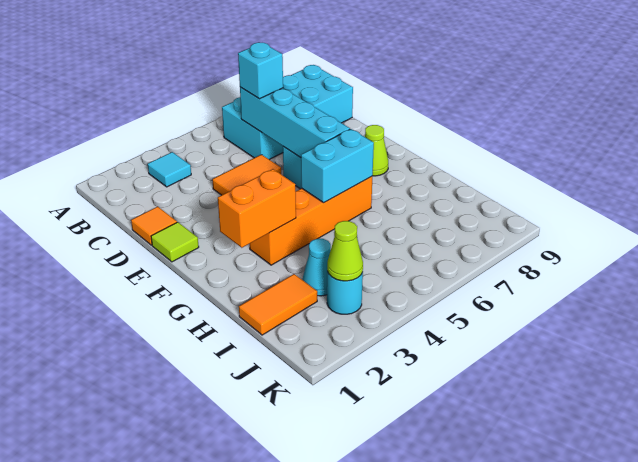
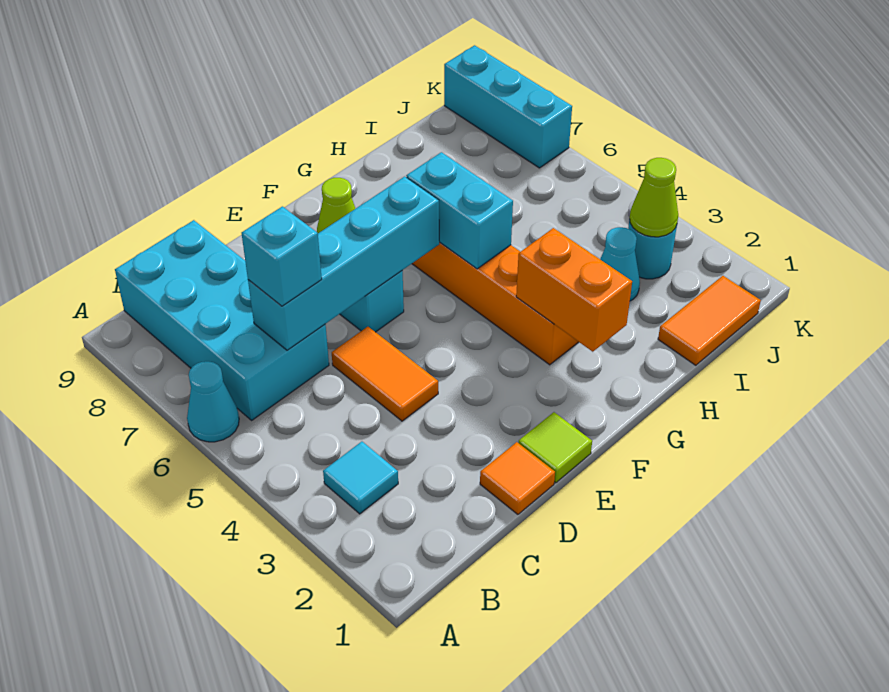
none -> cyan cone A6 level 1
orange tile I1:I2 level 1 -> orange tile I1:J1 level 1
none -> cyan brick K7:K9 level 1

